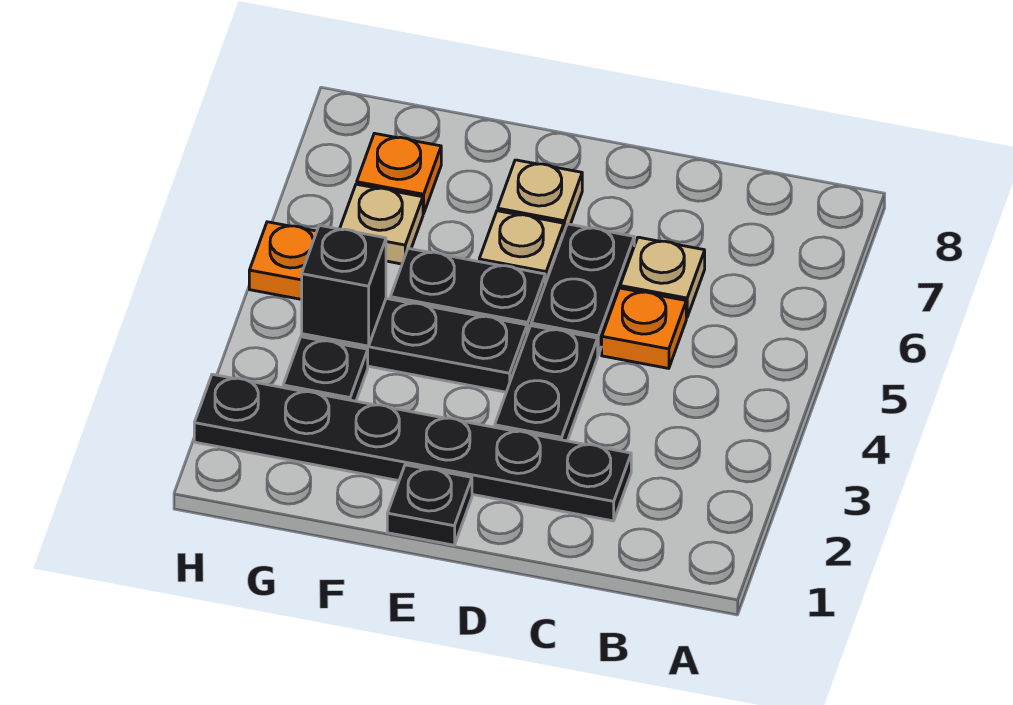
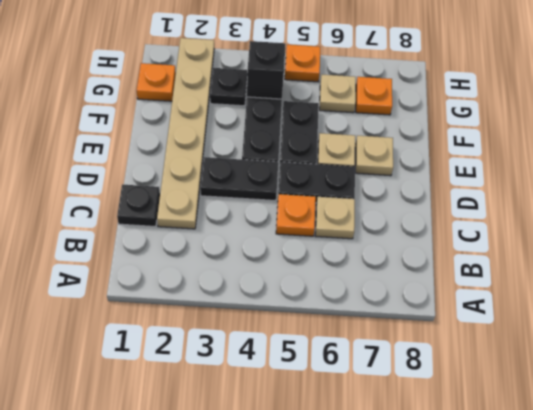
black plate C2:H2 level 1 -> tan plate C2:H2 level 1
black plate E1 level 1 -> black plate C1 level 1
none -> orange plate G1 level 1

